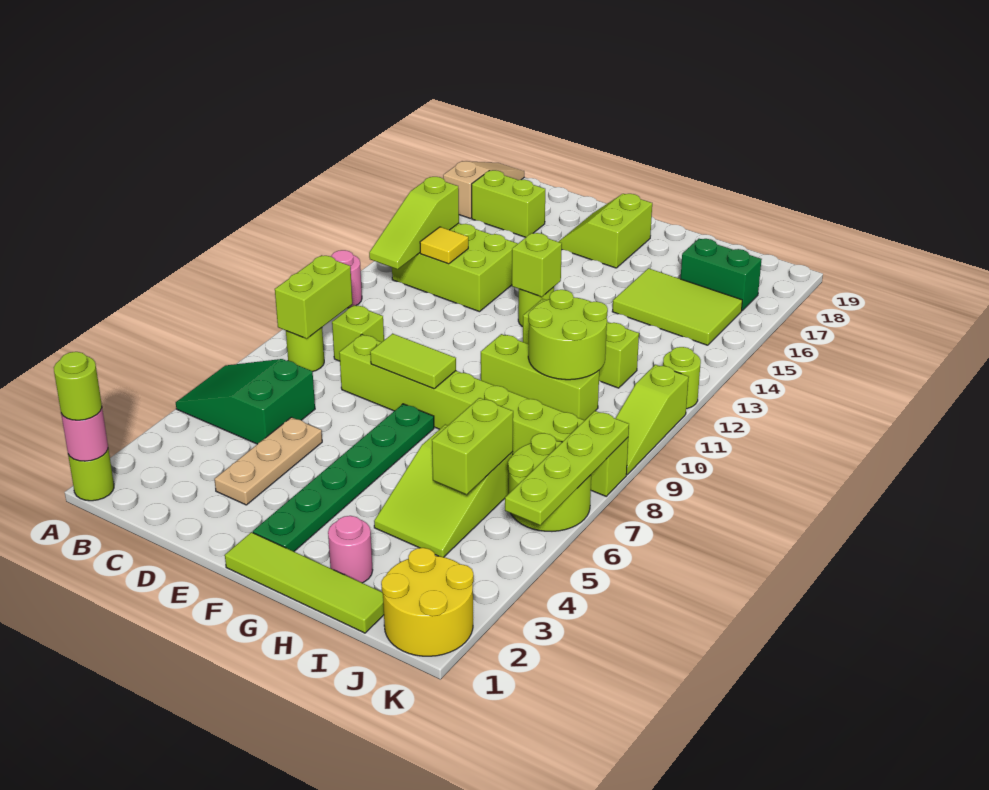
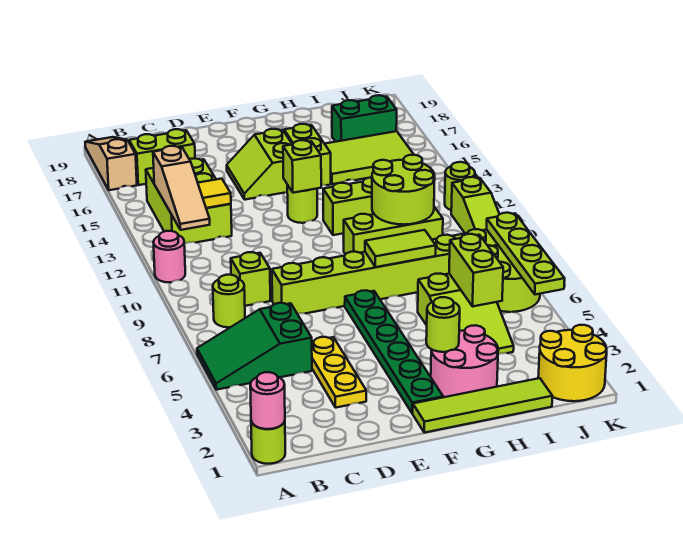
lime round brick A1 level 3 -> lime round brick G3 level 2
lime brick B8:B9 level 2 -> lime brick G15:G16 level 1
lime slope B12:B14 level 2 top 14 -> tan slope B12:B14 level 2 top 14
lime brick B13:D14 level 1 -> lime brick B13:C15 level 1
tan plate D3:D5 level 1 -> yellow plate D3:D5 level 1
lime tile E8:F8 level 2 -> lime tile G8:H8 level 2
lime slope E17:F18 level 1 top F -> lime slope E15:F16 level 1 top F
pink round brick H2 level 1 -> pink round brick G2:H3 level 1

